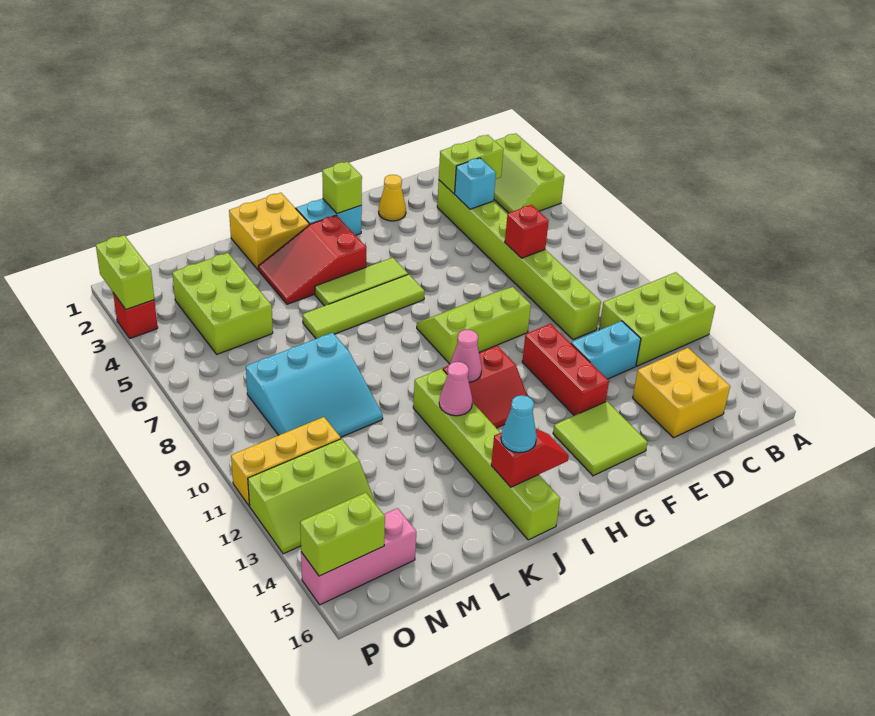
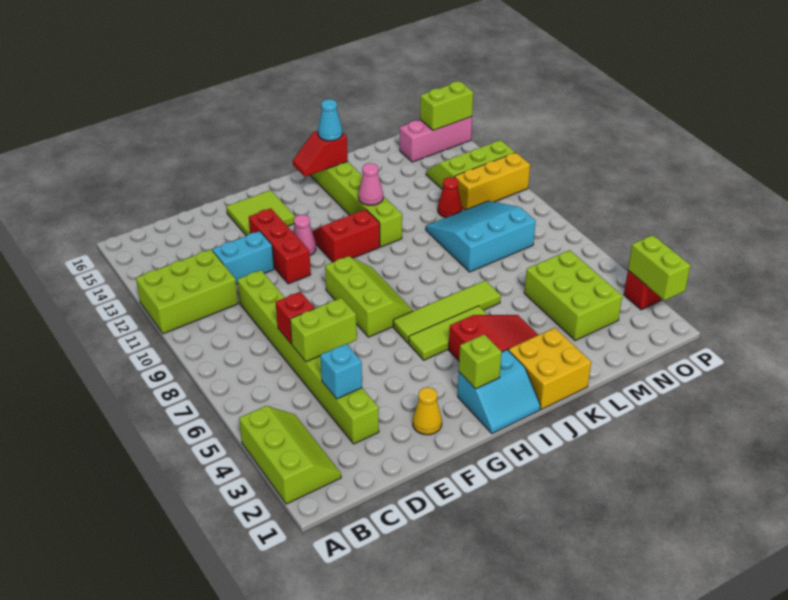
lime brick C3:D3 level 2 -> lime brick D6:E6 level 2
yellow brick C14:D15 level 1 -> none
lime slope F8:H9 level 1 top 9 -> lime slope G7:H9 level 1 top G
pink cone I11 level 2 -> pink cone G12 level 1
none -> red cone M11 level 1

